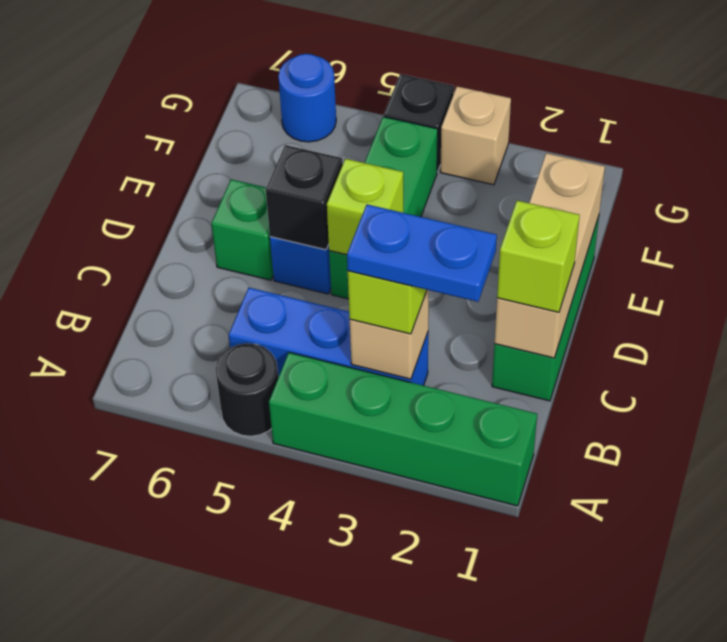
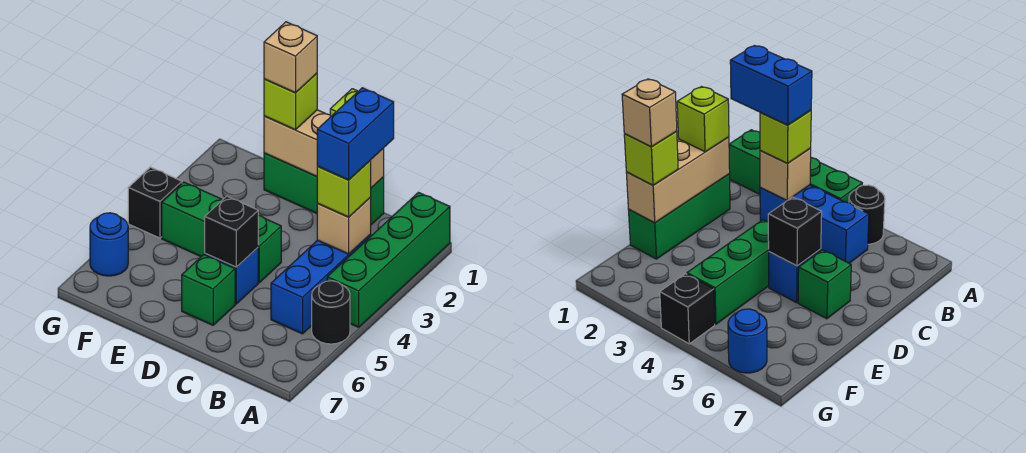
blue plate B2:B3 level 4 -> blue brick B2:B3 level 4
lime brick D4 level 2 -> lime brick E1 level 3
tan brick G3 level 1 -> tan brick E1 level 4

